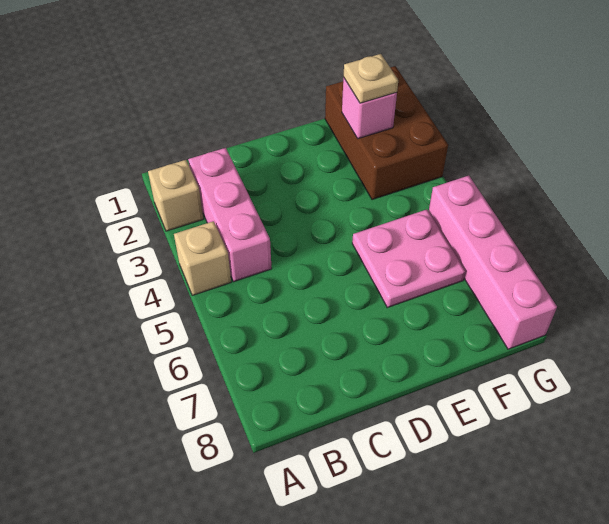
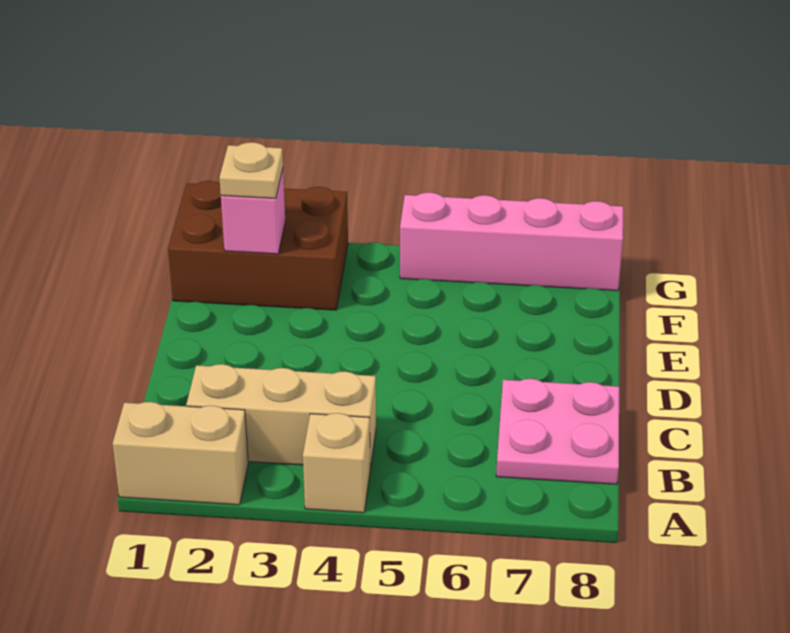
tan brick A2 level 1 -> tan brick A1:A2 level 1
pink brick B2:B4 level 1 -> tan brick B2:B4 level 1
pink plate E5:F6 level 1 -> pink plate B7:C8 level 1

